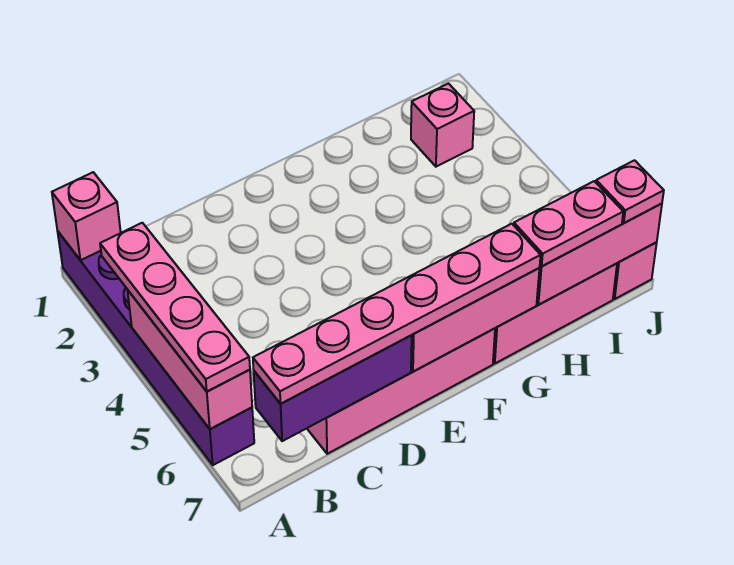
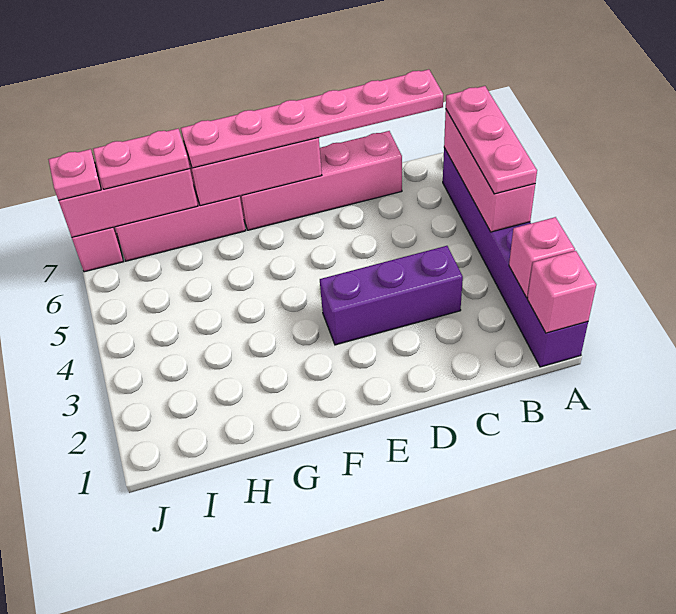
pink plate A3:A6 level 3 -> pink plate A4:A6 level 3
purple brick B7:D7 level 2 -> purple brick C3:E3 level 1
pink brick I2 level 1 -> pink brick A2 level 2

